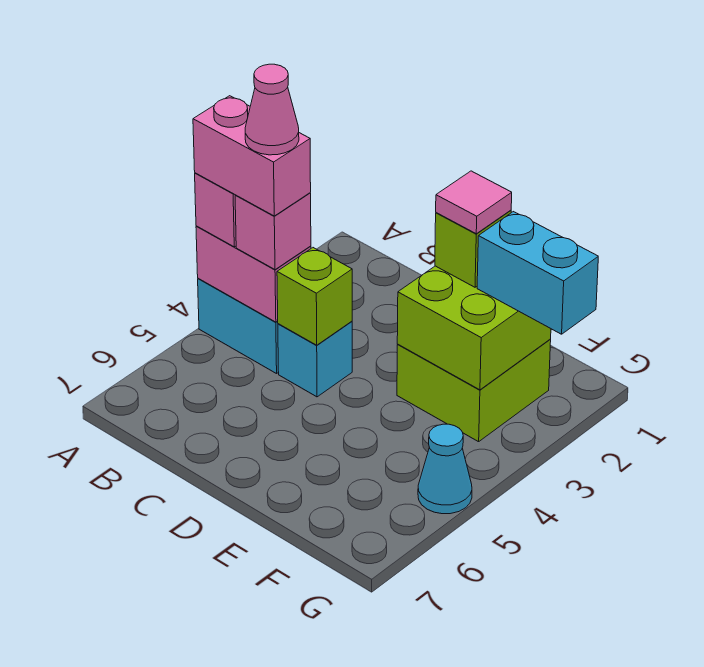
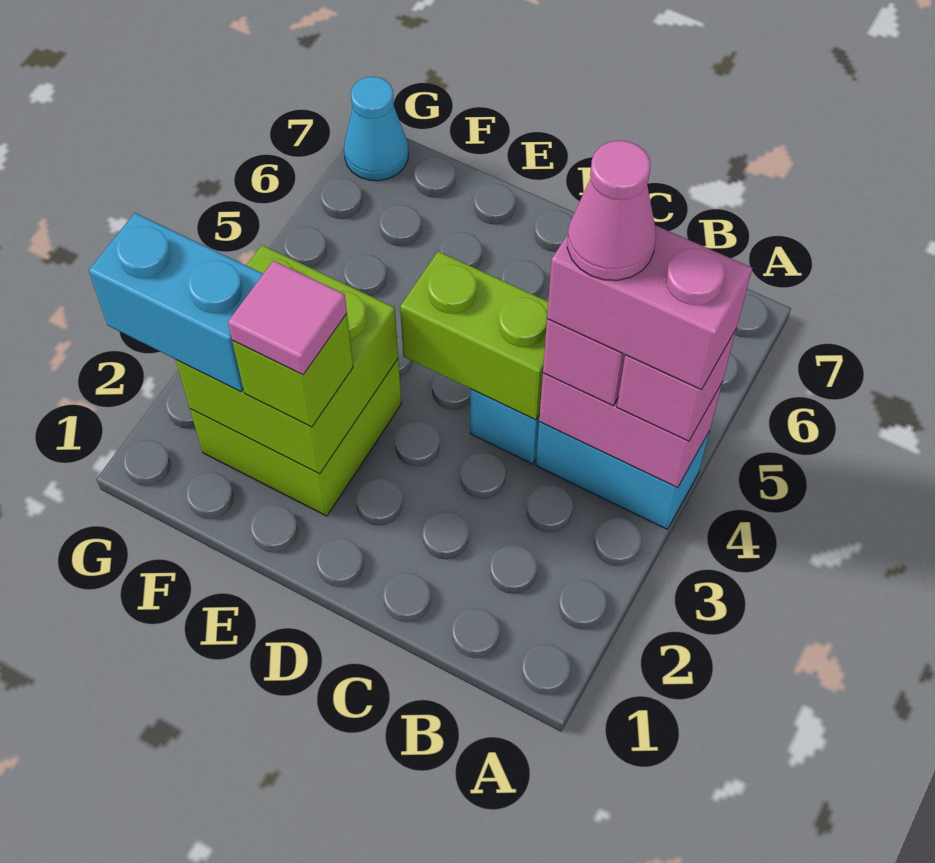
lime brick C4 level 2 -> lime brick C4:D4 level 2
cyan cone G5 level 1 -> cyan cone G7 level 1

